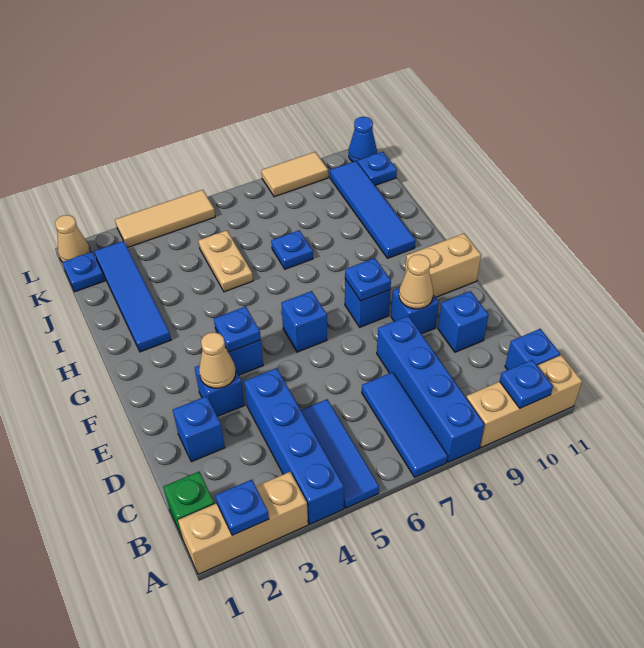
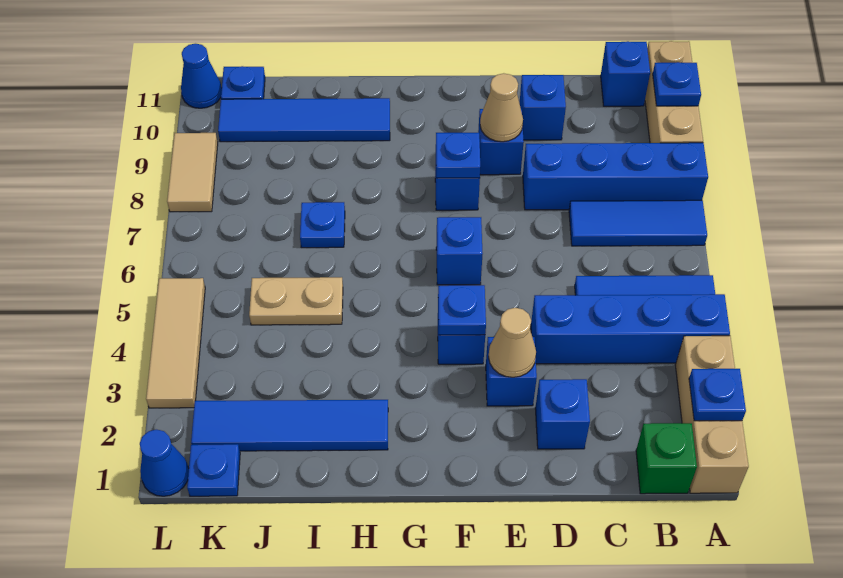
tan brick F10:F11 level 1 -> none
tan cone L1 level 1 -> blue cone L1 level 1

